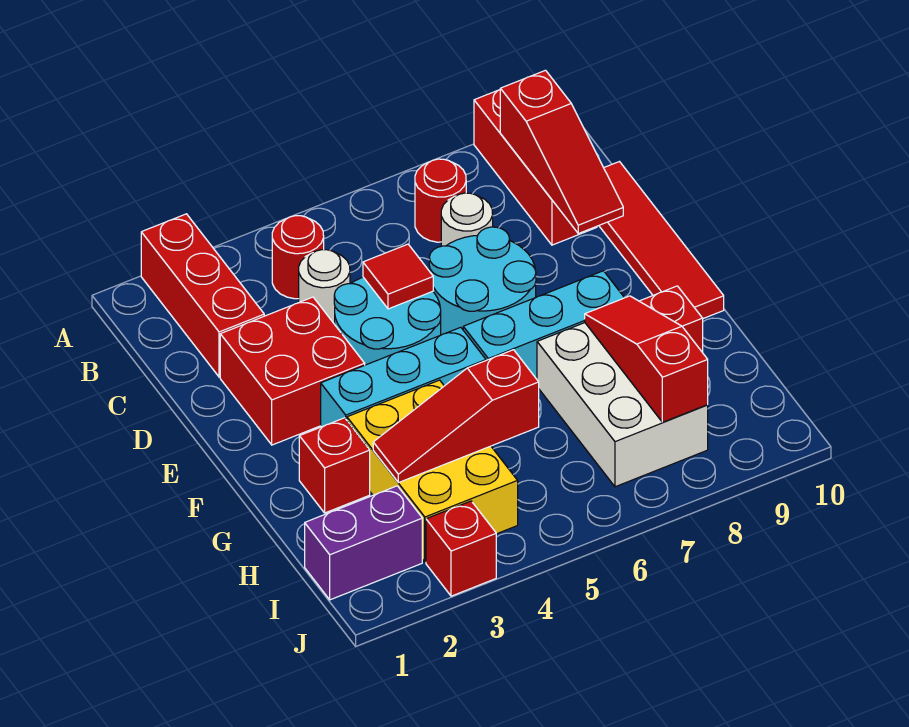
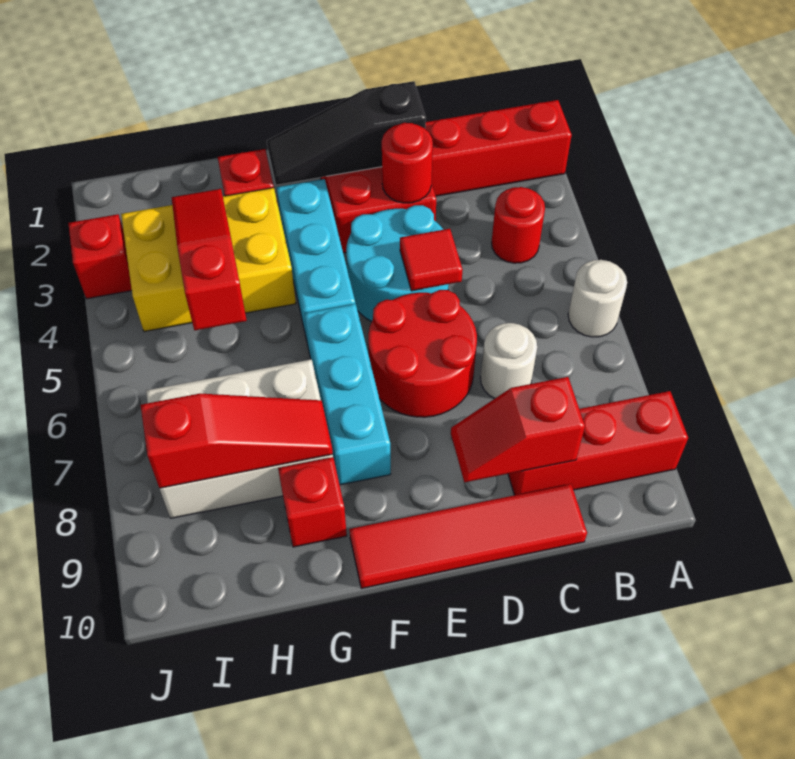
red round brick B7 level 1 -> red round brick D3 level 2
red slope B9:D9 level 2 top B -> red slope C9:D9 level 2 top C
white round brick C4 level 1 -> white round brick A6 level 1
none -> black slope D2:F2 level 2 top D
cyan round brick D6:E7 level 1 -> red round brick D6:E7 level 1
purple brick I1:I2 level 1 -> none

